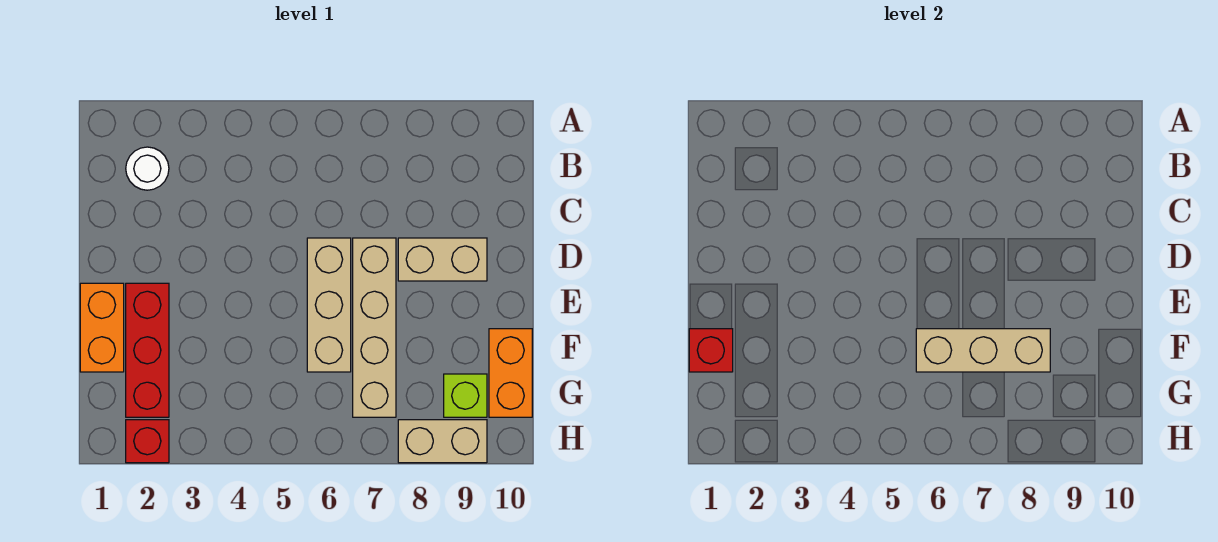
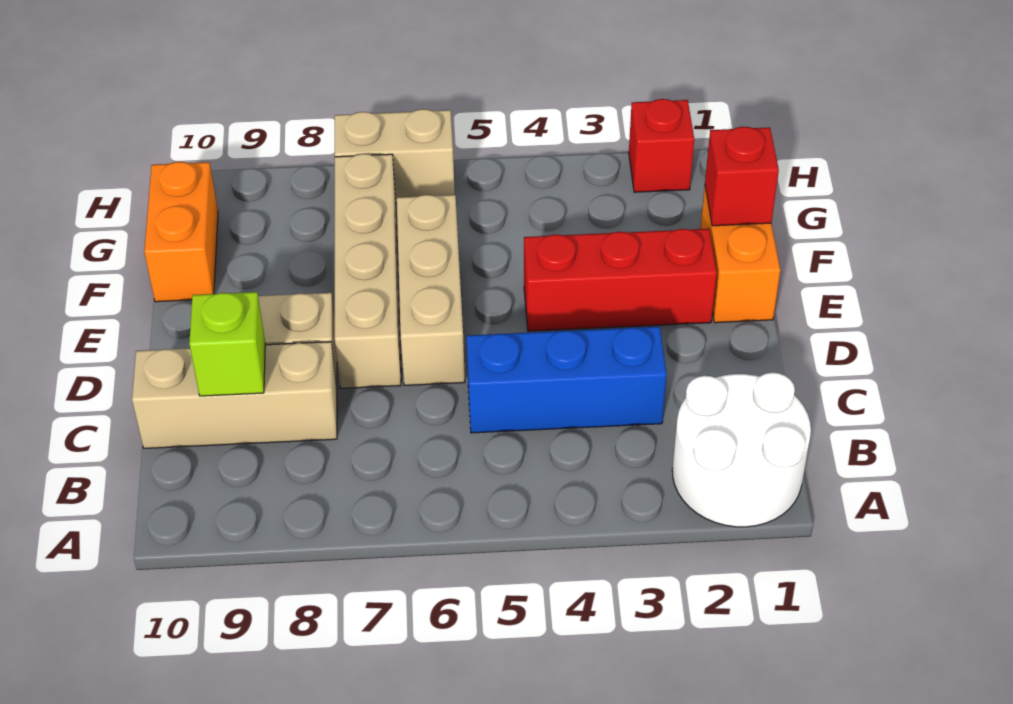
white round brick B2 level 1 -> white round brick A1:B2 level 1
none -> blue brick C3:C5 level 1
red brick E2:G2 level 1 -> red brick E2:E4 level 1
tan brick F6:F8 level 2 -> tan brick C8:C10 level 1
lime brick G9 level 1 -> lime brick C9 level 2
tan brick H8:H9 level 1 -> tan brick H6:H7 level 1

